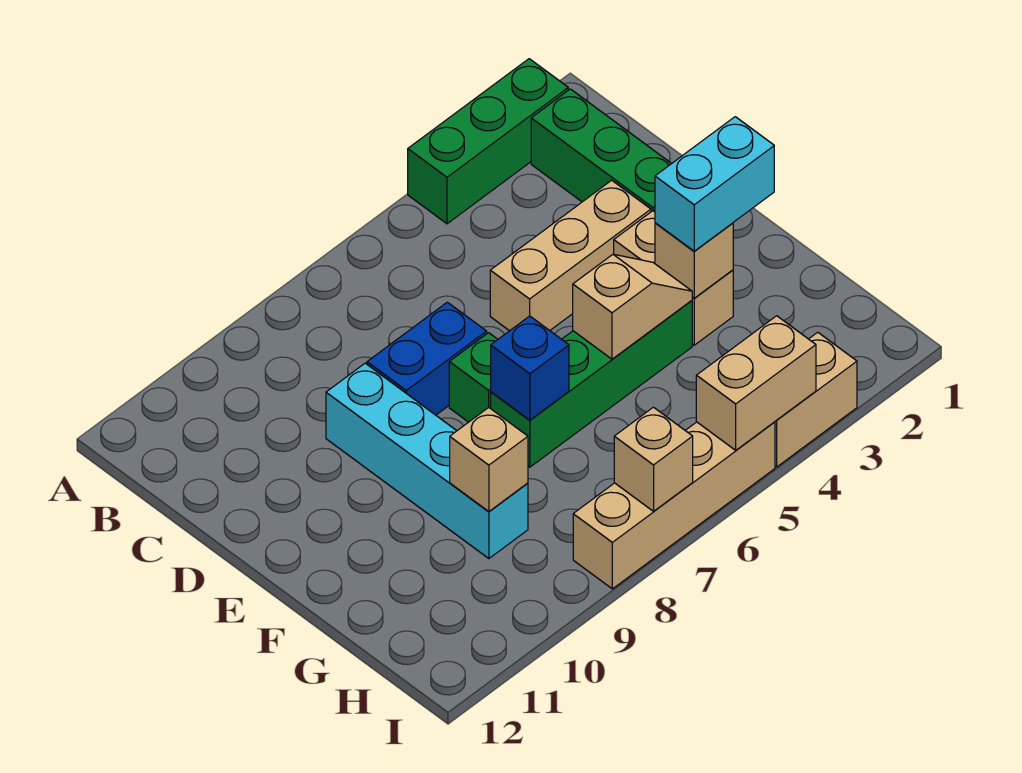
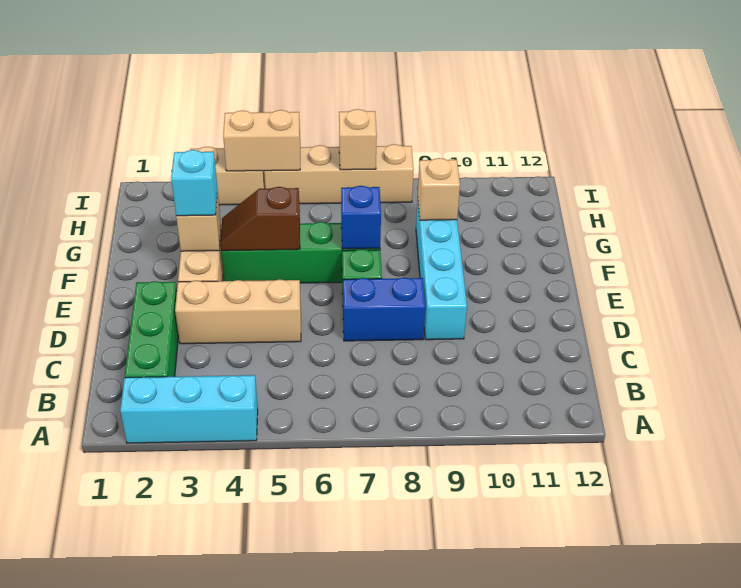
green brick A2:A4 level 1 -> cyan brick A2:A4 level 1
cyan brick F2:F3 level 3 -> cyan brick F3 level 3
tan slope F4:F5 level 2 top 5 -> brown slope F4:F5 level 2 top 5

